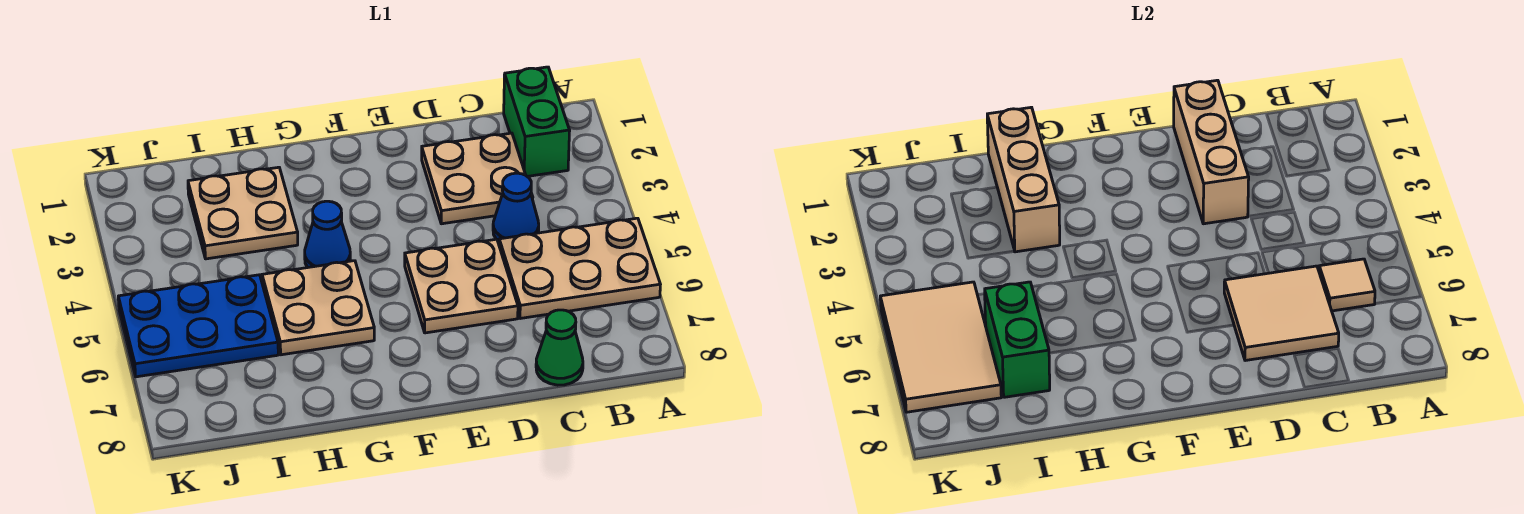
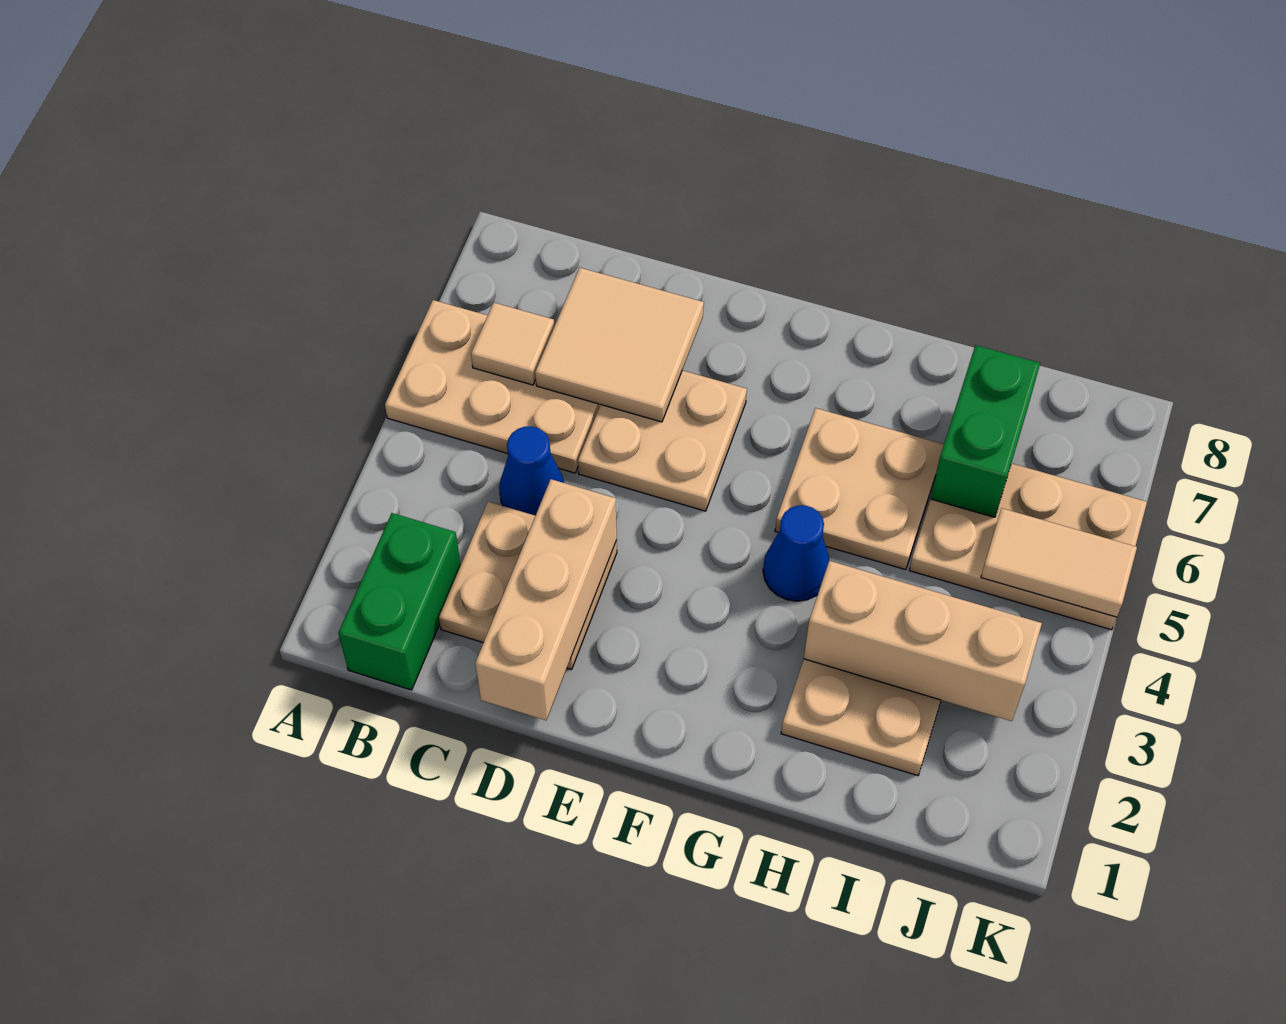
green cone C8 level 1 -> none
tan brick H1:H3 level 2 -> tan brick H3:J3 level 2
blue plate I5:K6 level 1 -> tan plate I5:K6 level 1
tan tile J5:K7 level 2 -> tan tile J5:K5 level 2

